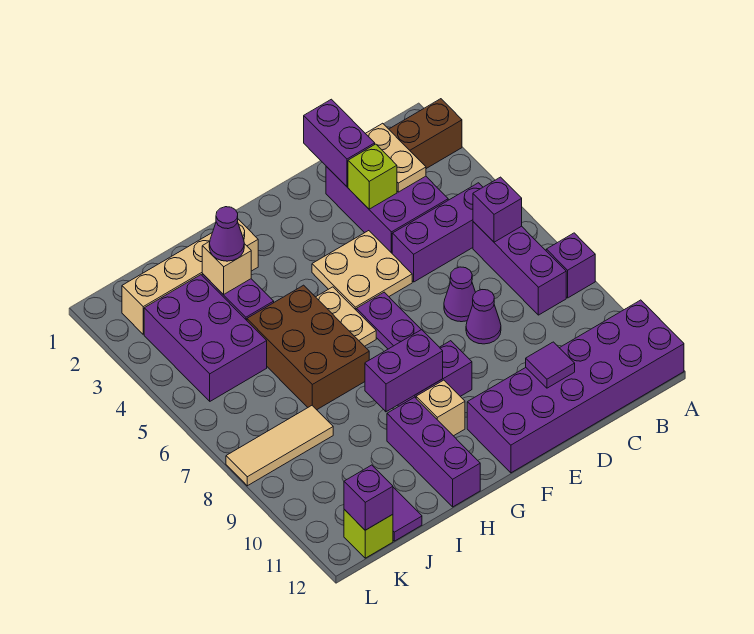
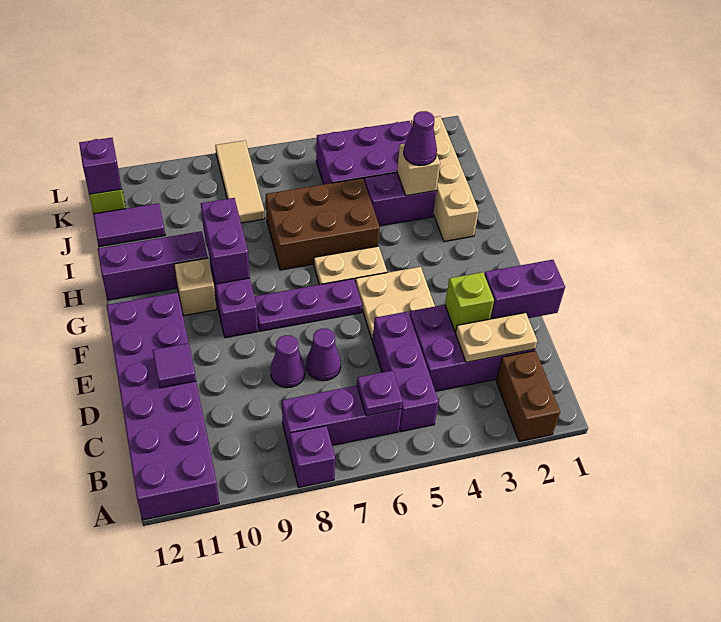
purple brick B6 level 2 -> purple plate B6 level 2

